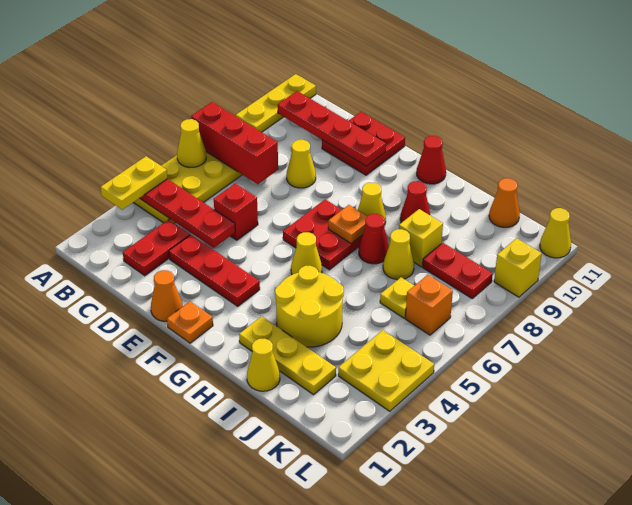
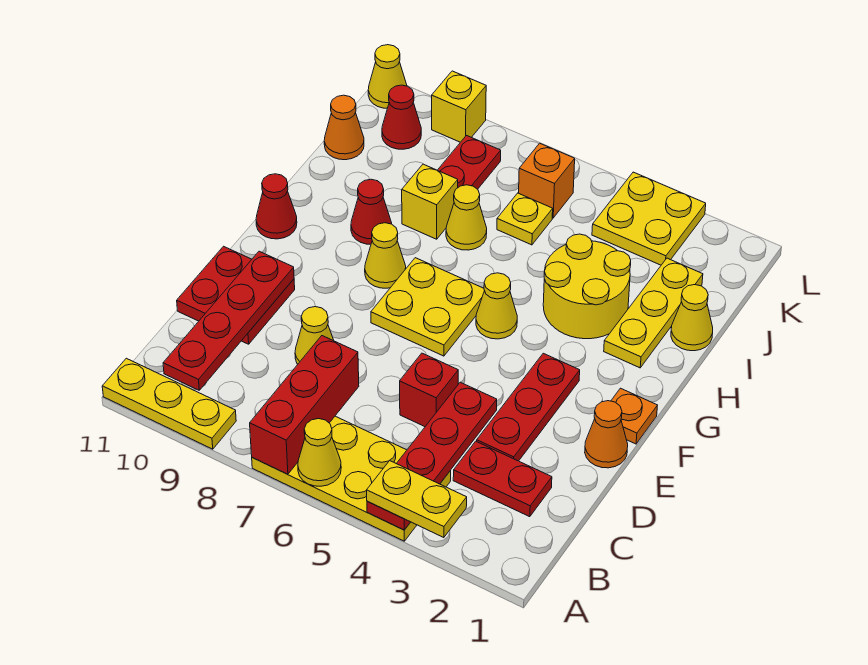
red plate F6:G7 level 1 -> yellow plate F6:G7 level 1
orange plate G7 level 2 -> none
red cone H7 level 1 -> red cone K10 level 1

